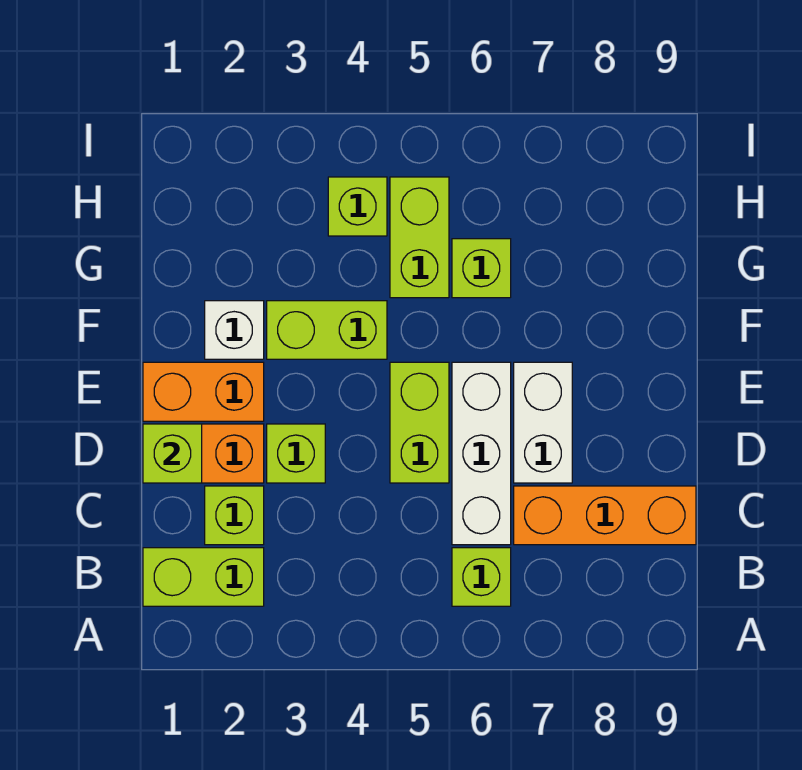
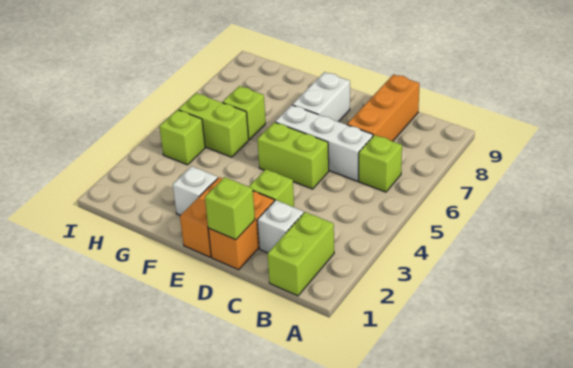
lime brick C2 level 1 -> white brick C2 level 1
white brick D7:E7 level 1 -> white brick E7:E8 level 1
lime brick F3:F4 level 1 -> none

